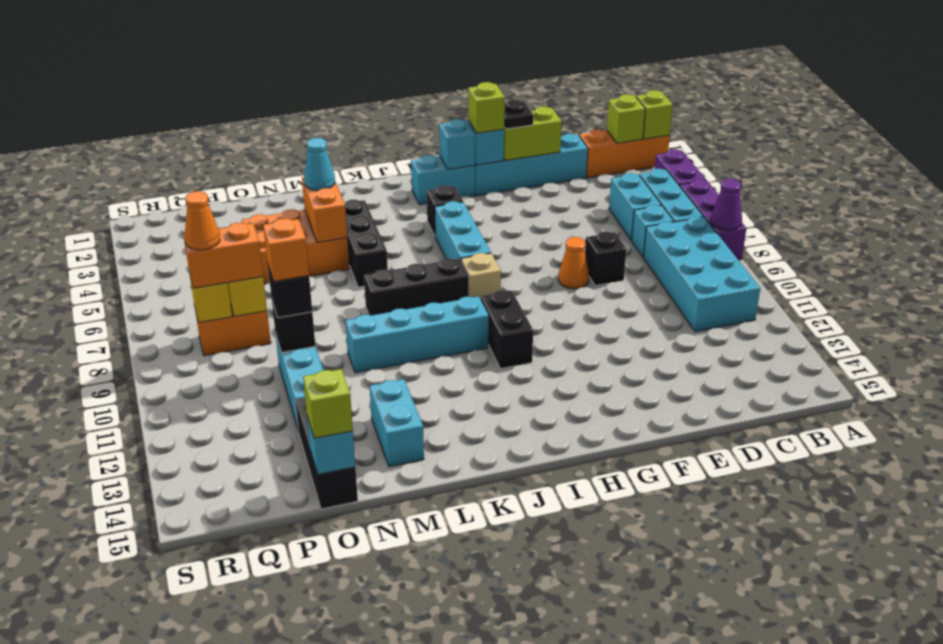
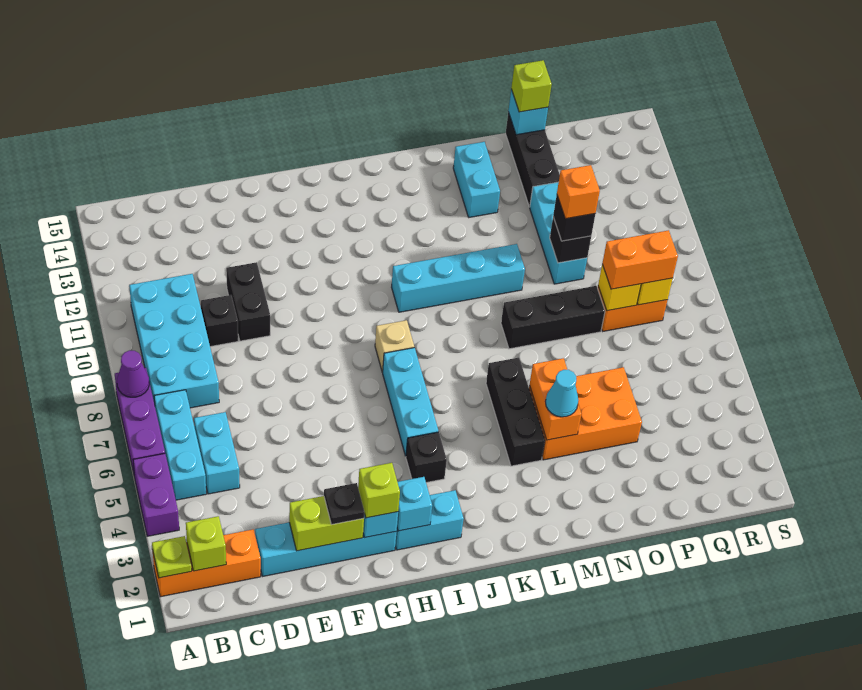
lime brick A2 level 2 -> lime plate A2 level 2
cyan brick C7 level 1 -> none
black brick E8 level 1 -> black brick D10 level 1
orange cone F8 level 1 -> none
black brick I10:I11 level 1 -> black brick E10:E11 level 1
black brick J8:L8 level 1 -> black brick M8:O8 level 1
orange cone Q8 level 4 -> none

